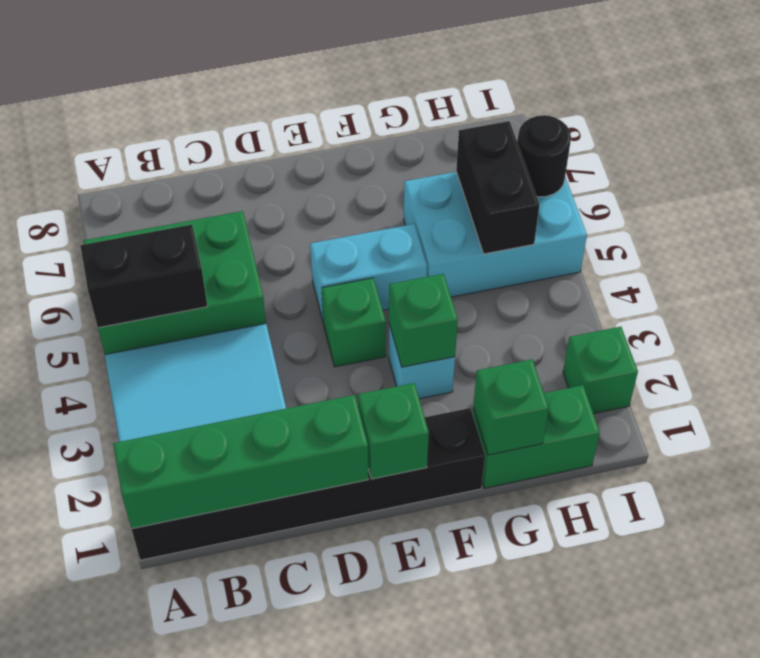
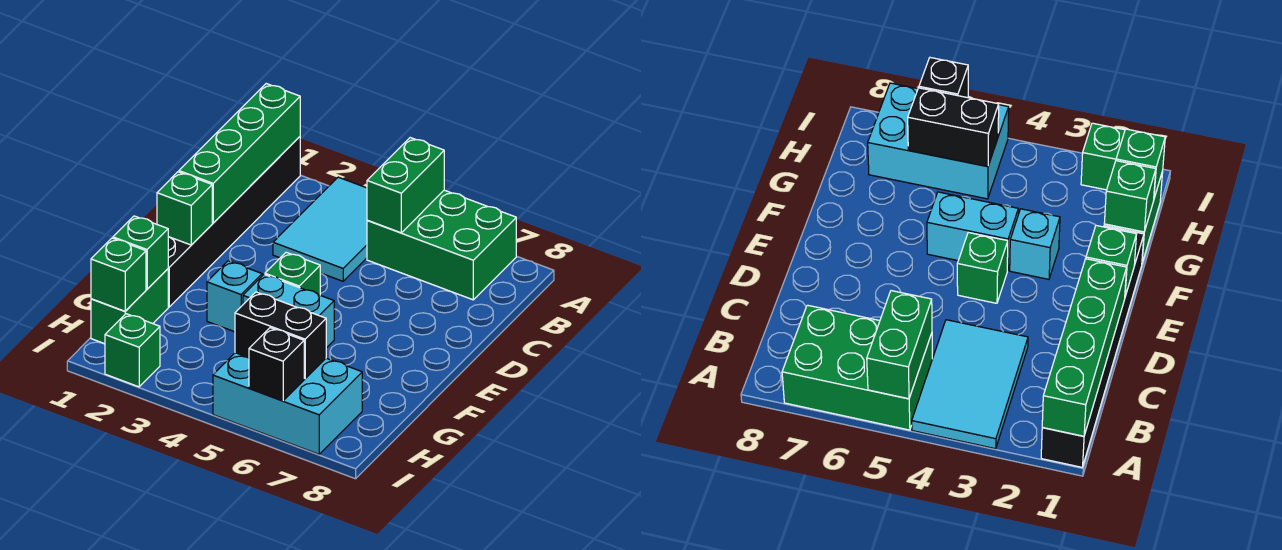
green brick A5:C6 level 1 -> green brick A5:B7 level 1
black brick A5:B5 level 2 -> green brick A5:B5 level 2
cyan brick E5:F5 level 1 -> cyan brick F4:F5 level 1
green brick F3 level 2 -> green brick H1 level 2
cyan brick G5:I6 level 1 -> cyan brick H5:I7 level 1
black round brick I6 level 2 -> black brick I6 level 2

